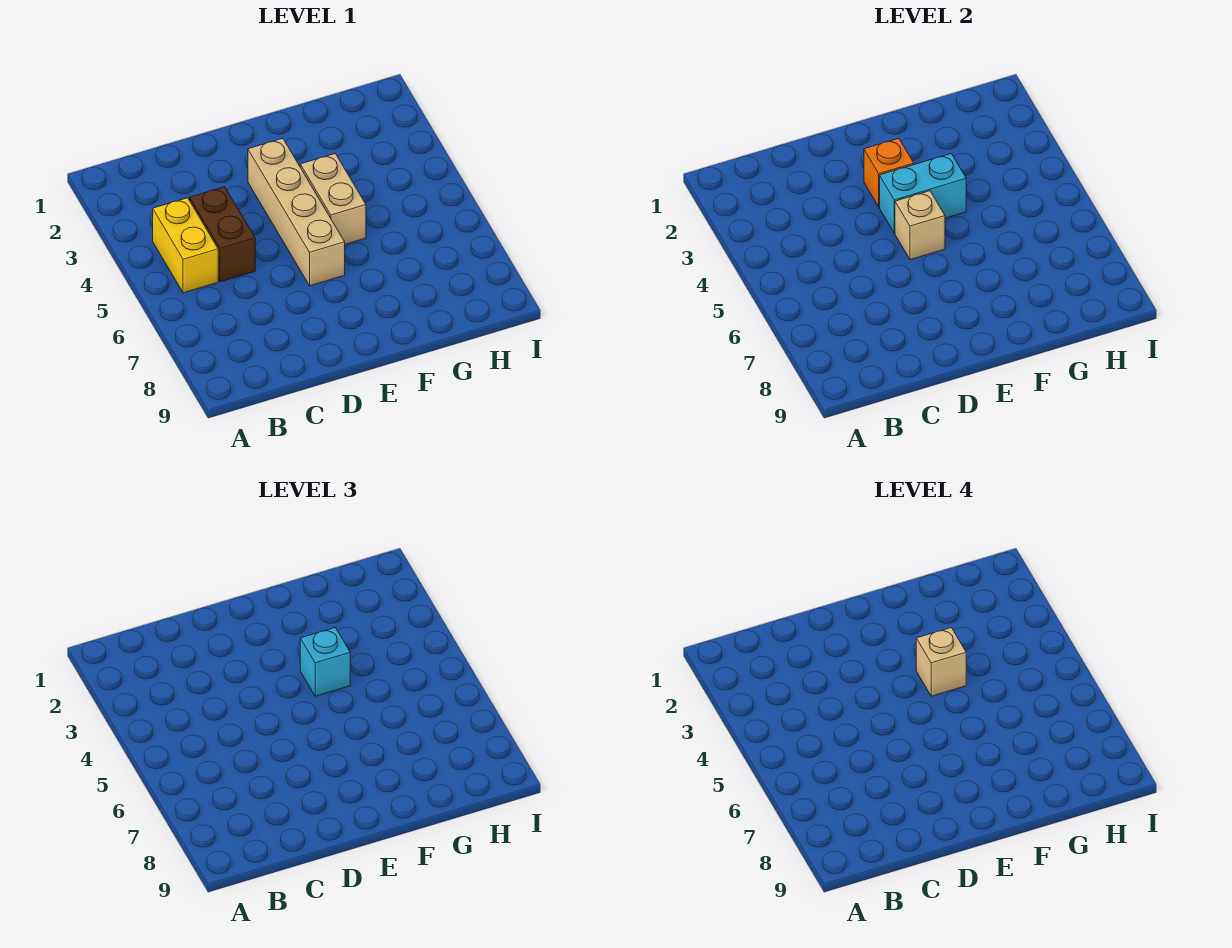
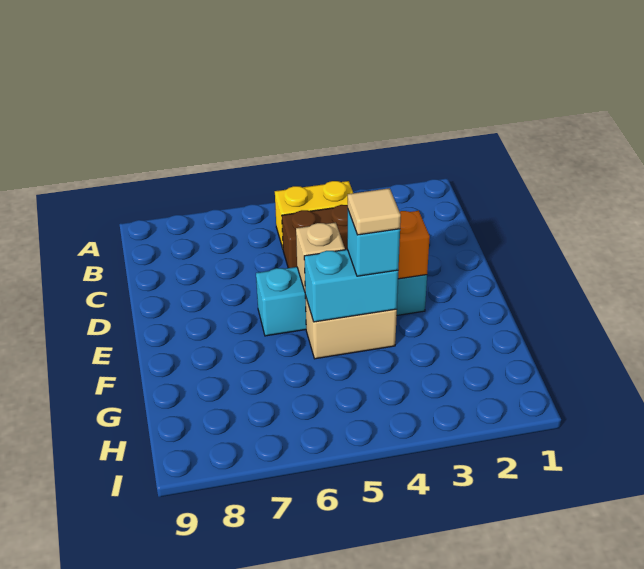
tan brick E3:E6 level 1 -> cyan brick E3:E6 level 1
cyan brick E4:F4 level 2 -> cyan brick F4:F5 level 2
tan brick F4 level 4 -> tan tile F4 level 4

